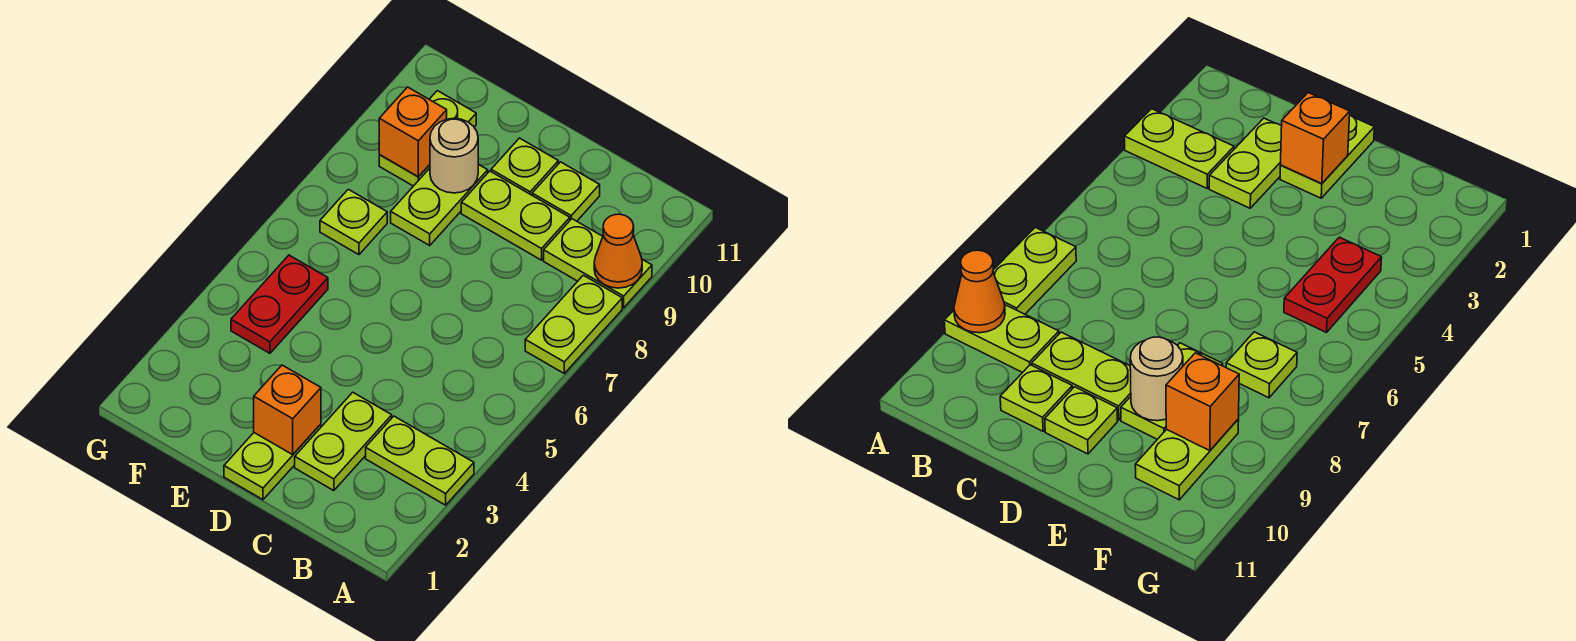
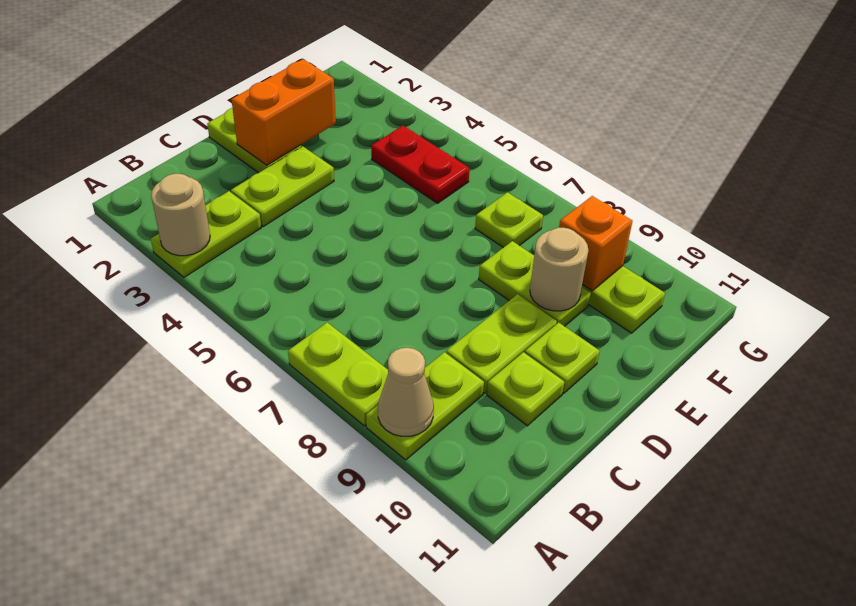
none -> tan round brick A3 level 2
orange cone A9 level 2 -> tan cone A9 level 2
lime plate C2:C3 level 1 -> lime plate C3:D3 level 1
orange brick D2 level 2 -> orange brick D2:E2 level 2

